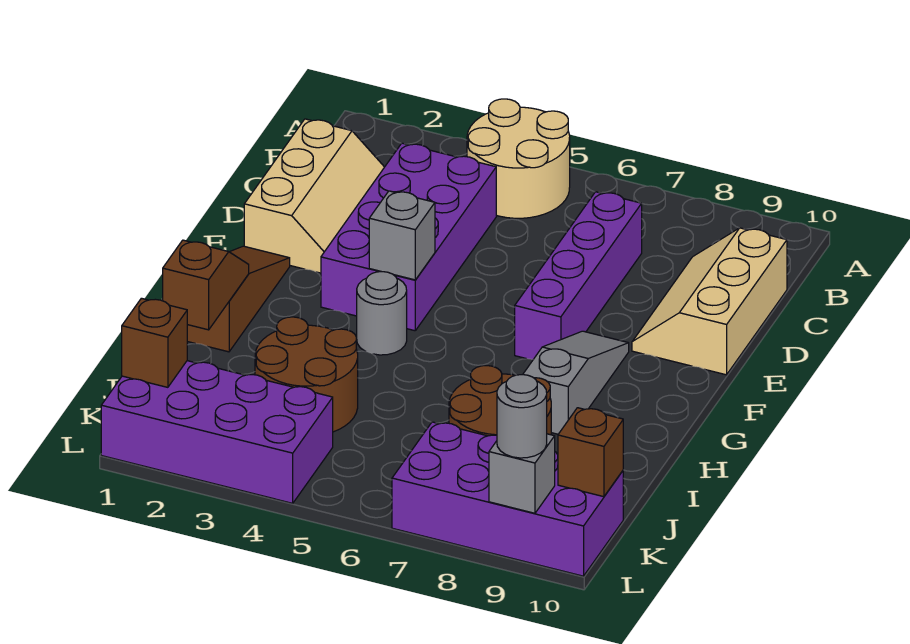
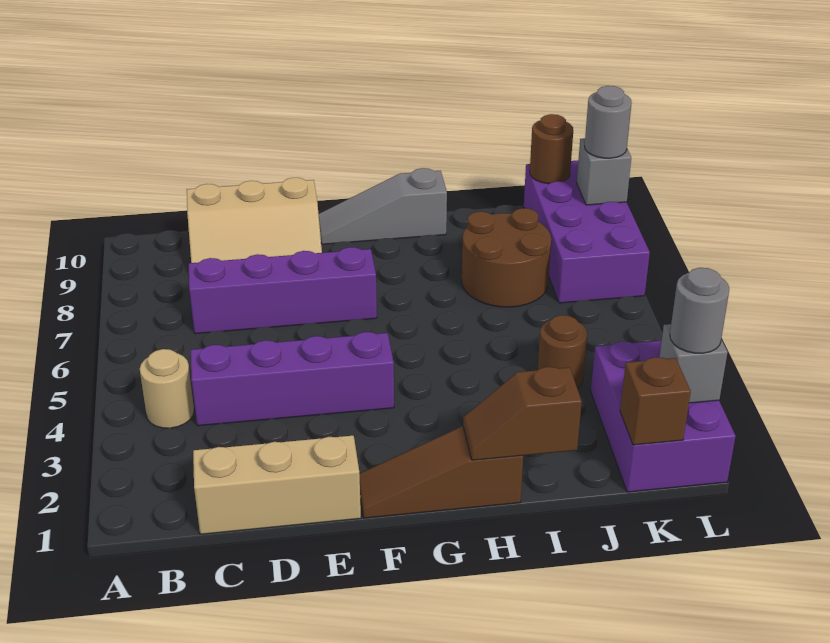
tan round brick A4:B5 level 1 -> tan round brick B4 level 1
purple brick C3:F4 level 1 -> purple brick C4:F4 level 1
grey brick F4 level 2 -> grey brick L2 level 2
grey slope F8:H8 level 1 top H -> grey slope F10:H10 level 1 top H
grey round brick G4 level 1 -> grey round brick L2 level 3
brown round brick I3:J4 level 1 -> brown round brick J4 level 1
purple brick K1:L4 level 1 -> purple brick K1:L3 level 1
brown brick K10 level 2 -> brown round brick K10 level 2

